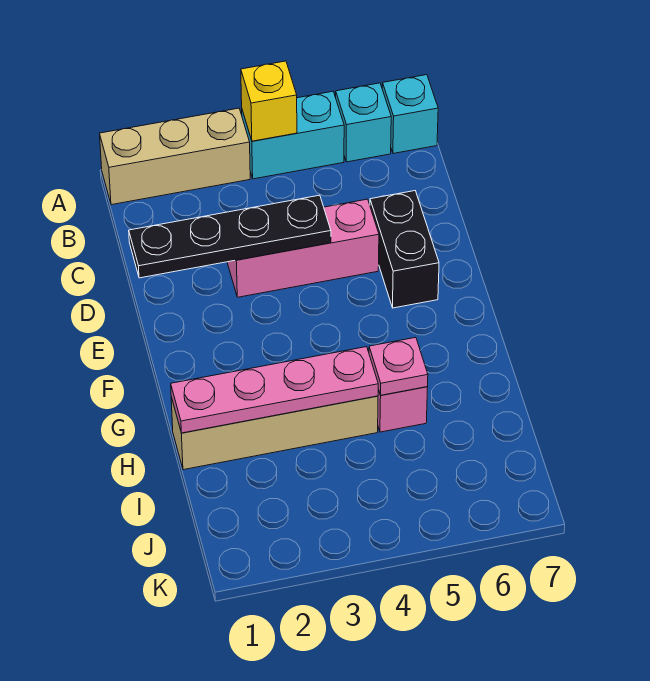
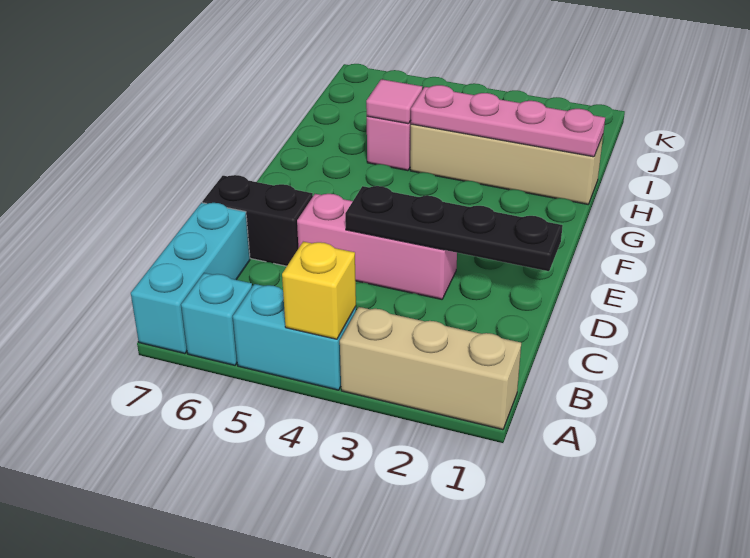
cyan brick A7 level 1 -> cyan brick A7:C7 level 1
black brick D6:E6 level 1 -> black brick D6:D7 level 1
pink plate H5 level 2 -> pink tile H5 level 2

